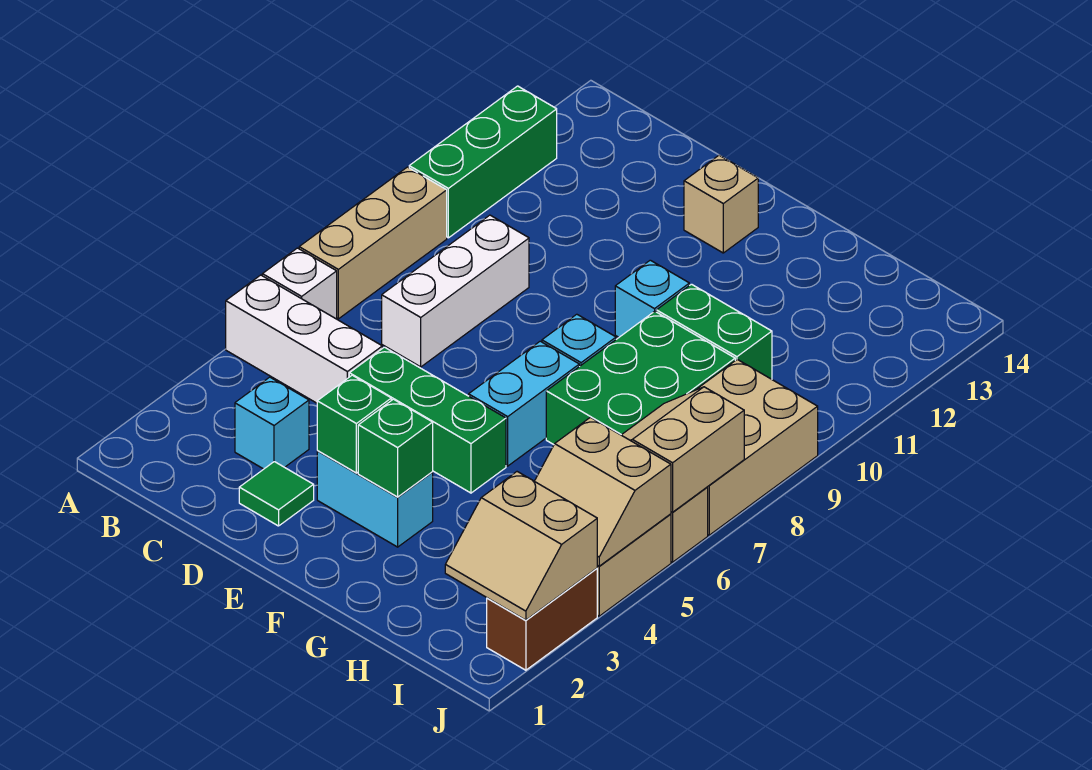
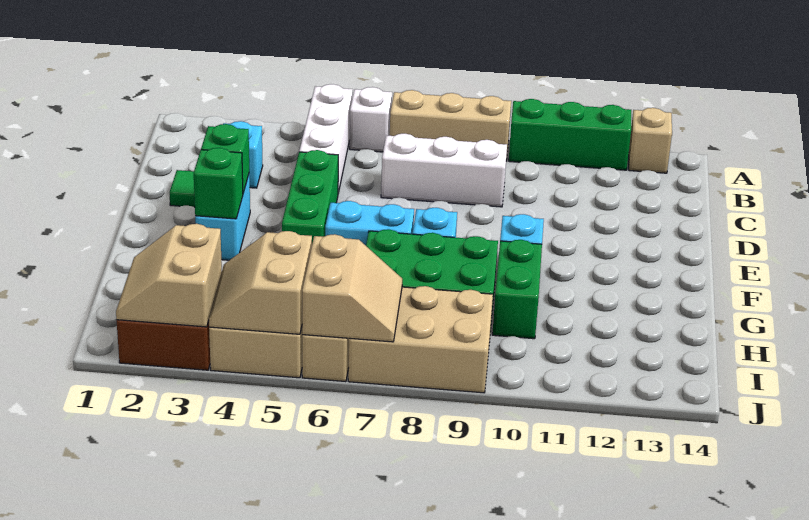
tan brick E13 level 1 -> tan brick A13 level 1
tan slope I6:J7 level 2 top J -> tan slope I6:J7 level 2 top 6

